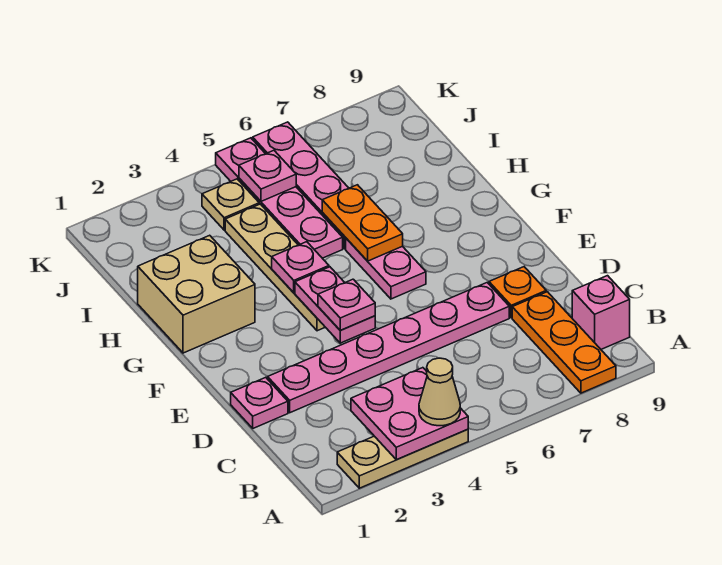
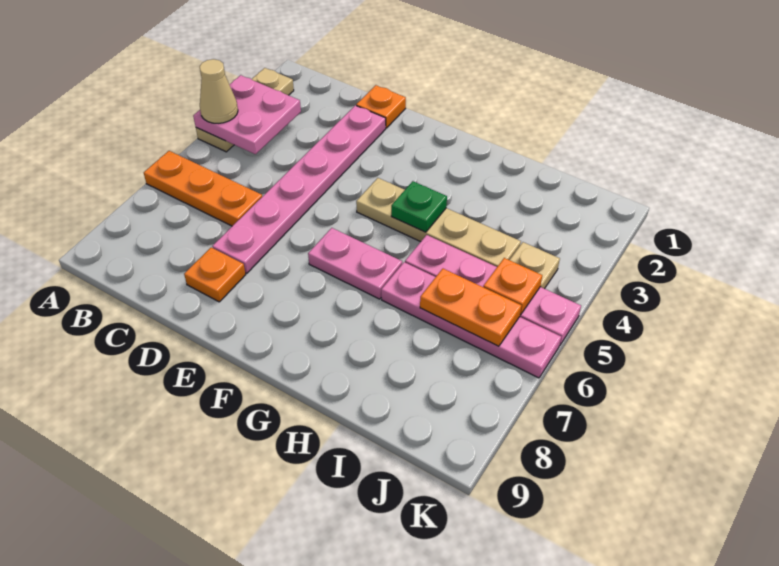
orange plate A8:C8 level 1 -> orange plate A6:C6 level 1
pink brick B9 level 1 -> none
pink plate D1 level 1 -> orange plate D1 level 1
pink plate E4:F4 level 2 -> none
pink plate E4 level 3 -> none
tan brick G1:H2 level 1 -> none
pink plate G4 level 2 -> green plate G4 level 2
orange plate G6:H6 level 2 -> orange plate I6:J6 level 2
pink plate J5 level 2 -> orange plate J5 level 2

